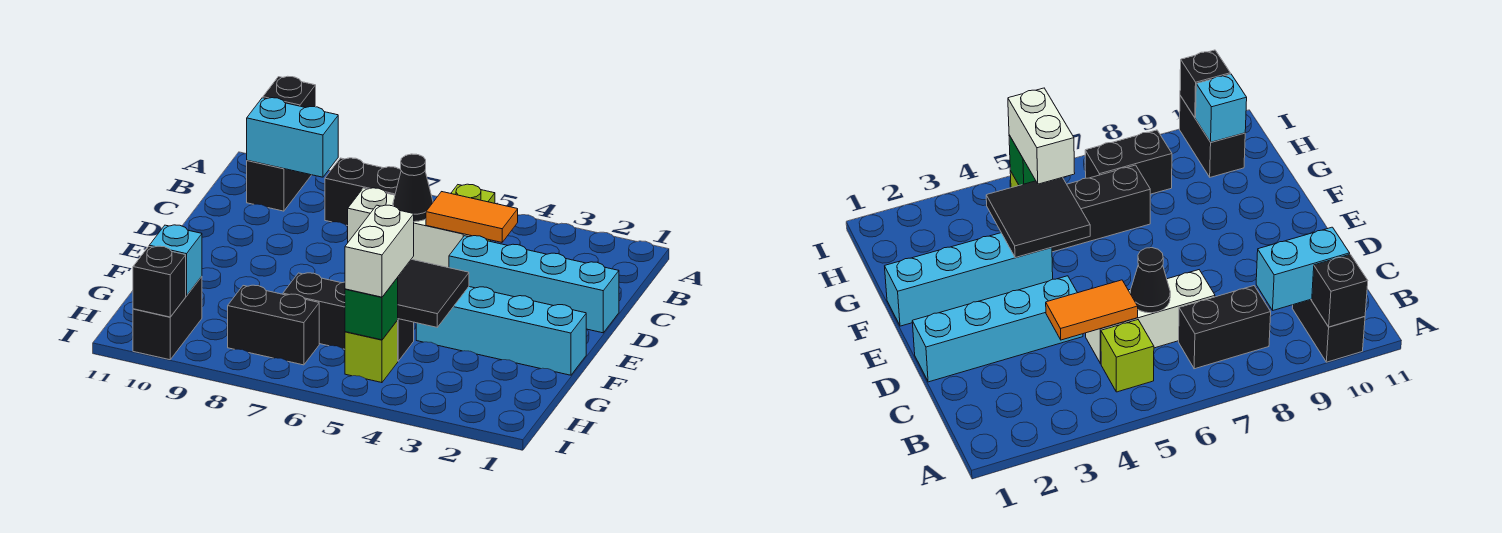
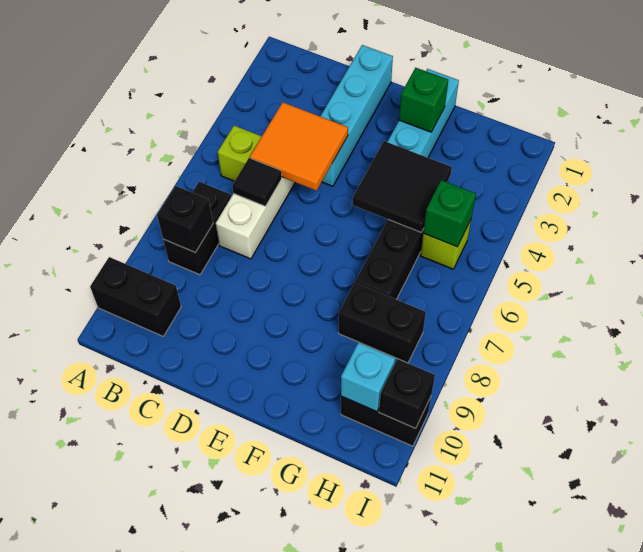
black brick A10 level 2 -> black brick B8 level 2
cyan brick B9:B10 level 2 -> none
orange tile C4:C5 level 2 -> orange tile C4:D5 level 2
black cone C6 level 2 -> black tile C6 level 2
none -> green brick F2 level 2
white brick G5:H5 level 3 -> none
black brick H7:H8 level 1 -> black brick G8:H8 level 1

